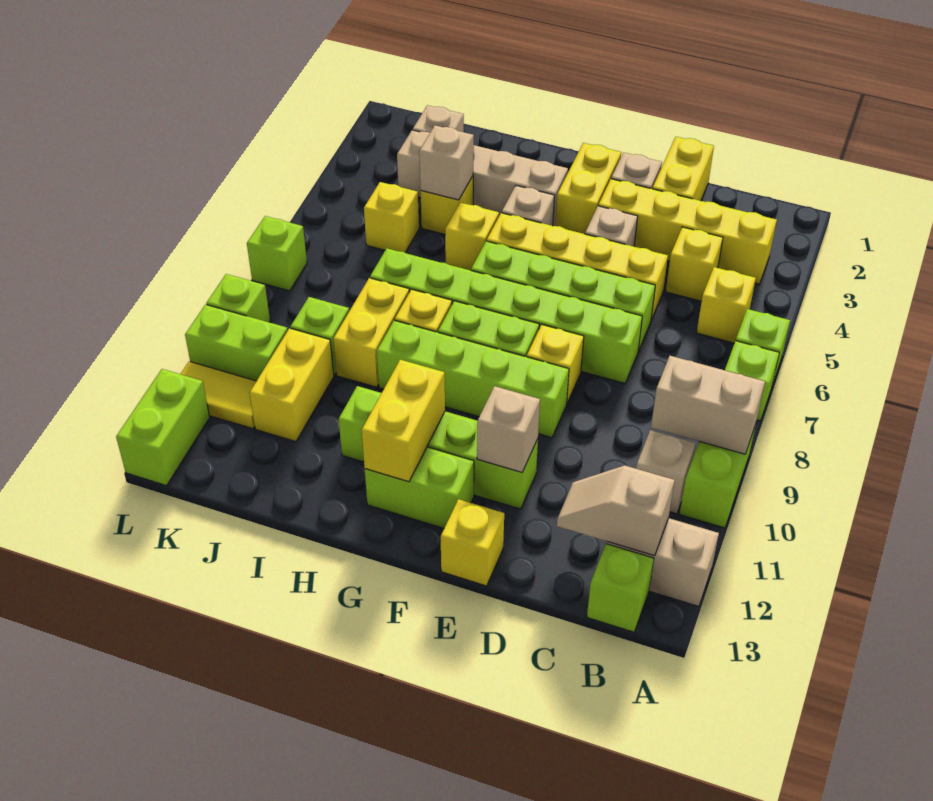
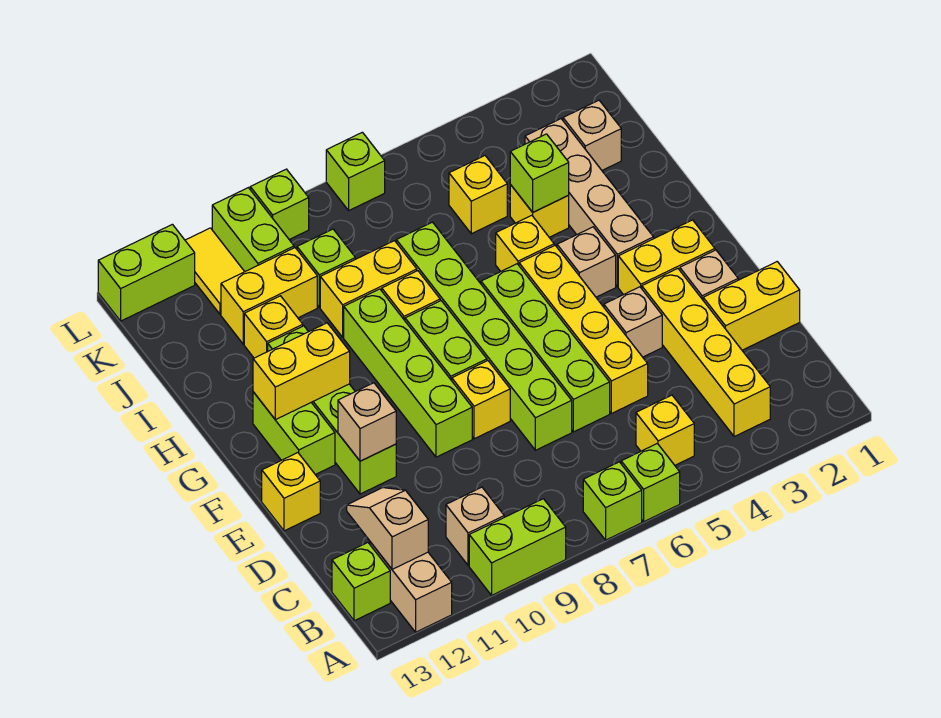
tan brick A9:B9 level 2 -> none
yellow brick C4 level 1 -> yellow brick I11 level 1
tan brick I4 level 2 -> lime brick I4 level 2

